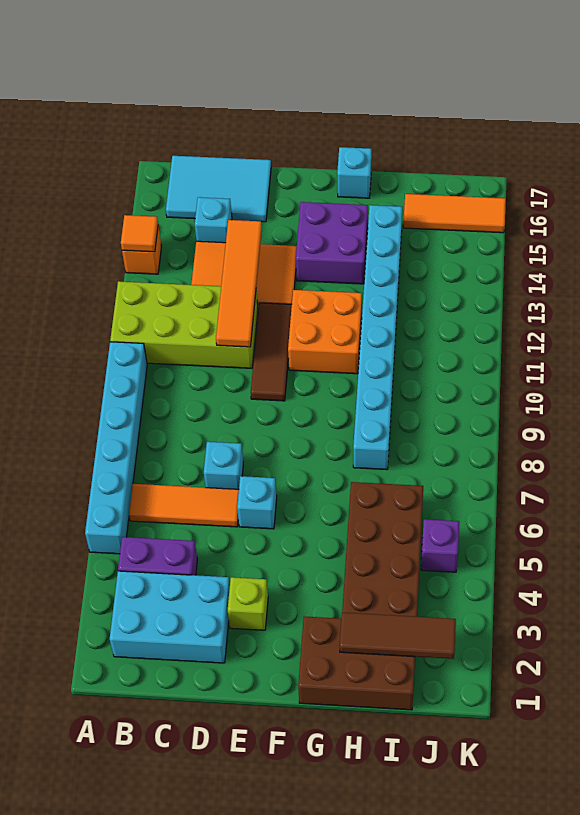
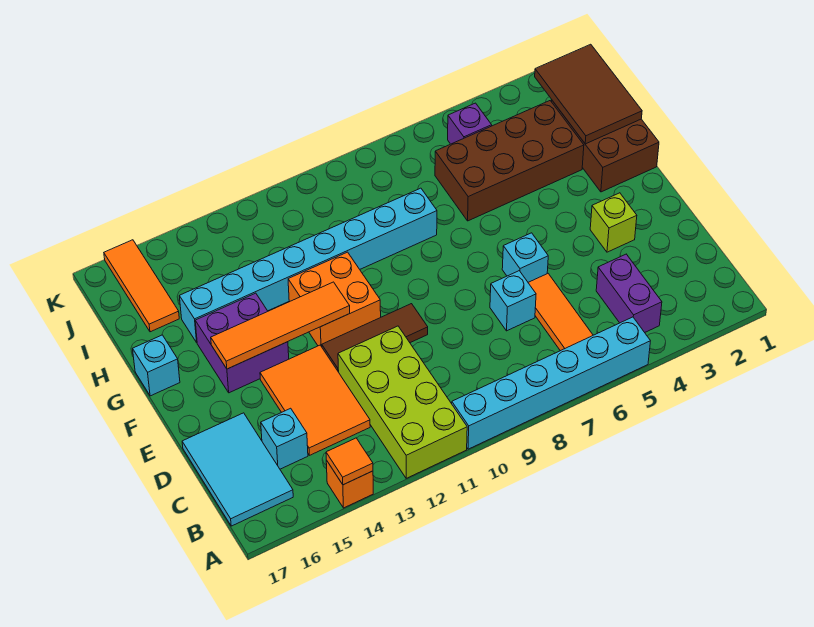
cyan brick B2:D3 level 1 -> none
orange tile D11:D14 level 2 -> orange tile F12:F15 level 2
brown tile H2:J2 level 2 -> brown tile H1:J2 level 2

